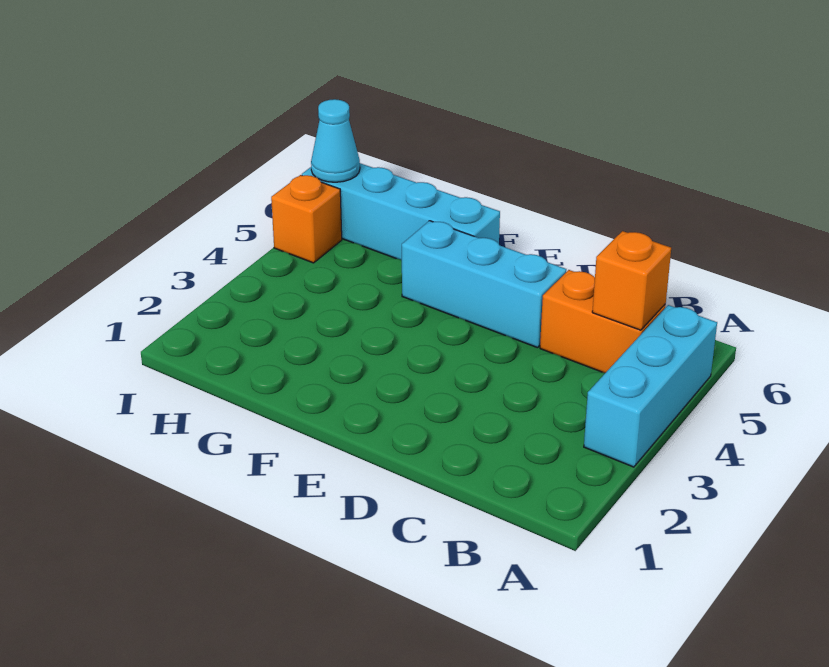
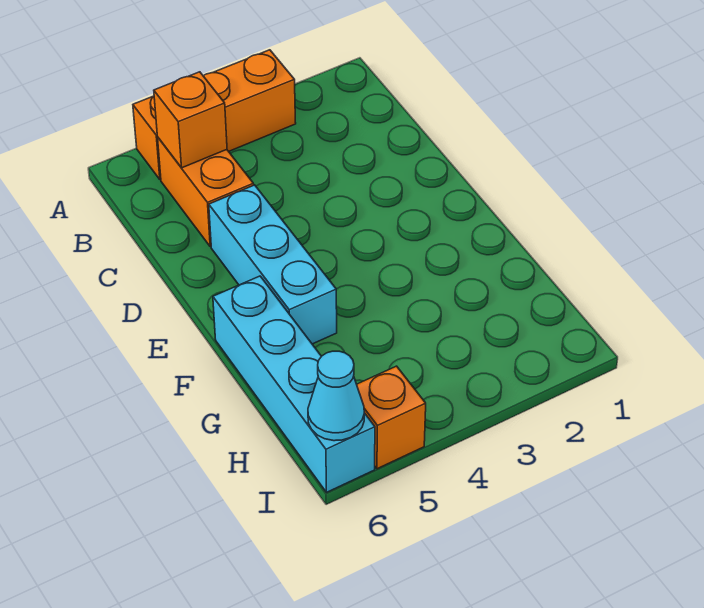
cyan brick A3:A5 level 1 -> orange brick A3:A5 level 1

